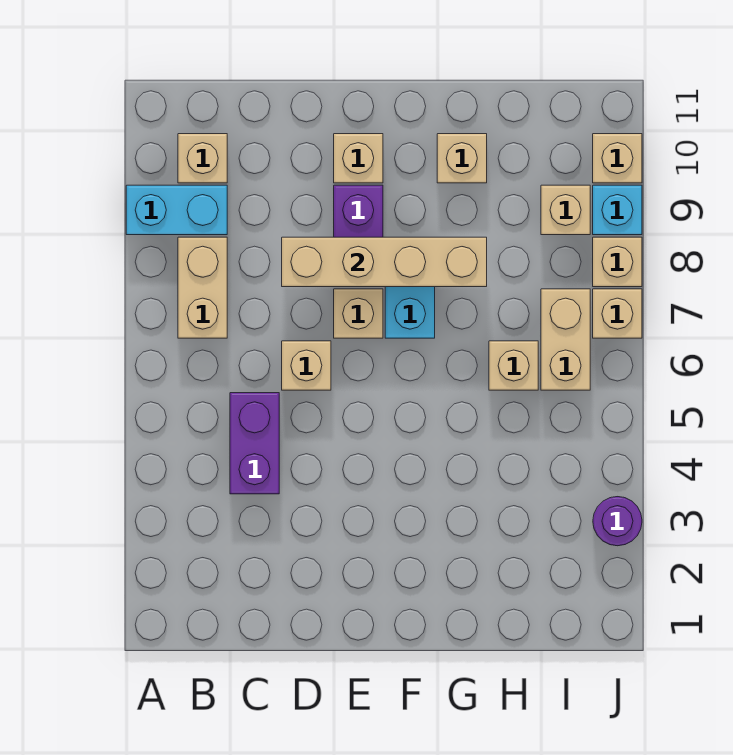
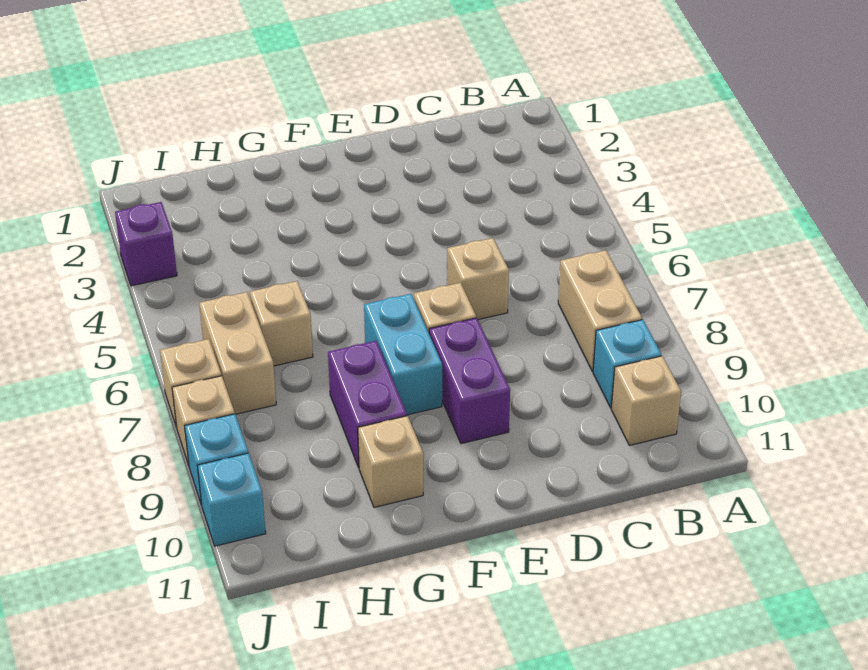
cyan brick A9:B9 level 1 -> cyan brick B9 level 1
purple brick C4:C5 level 1 -> purple brick G8:G9 level 1
tan brick D8:G8 level 2 -> none
tan brick E10 level 1 -> none
tan brick I9 level 1 -> none
purple round brick J3 level 1 -> purple brick J3 level 1
tan brick J10 level 1 -> cyan brick J10 level 1

